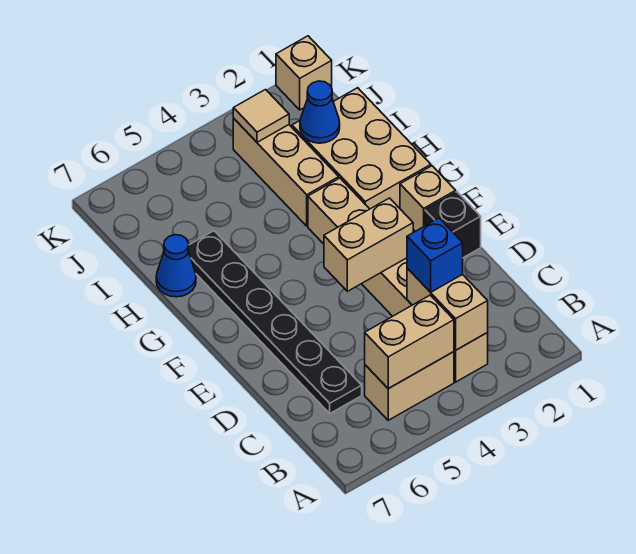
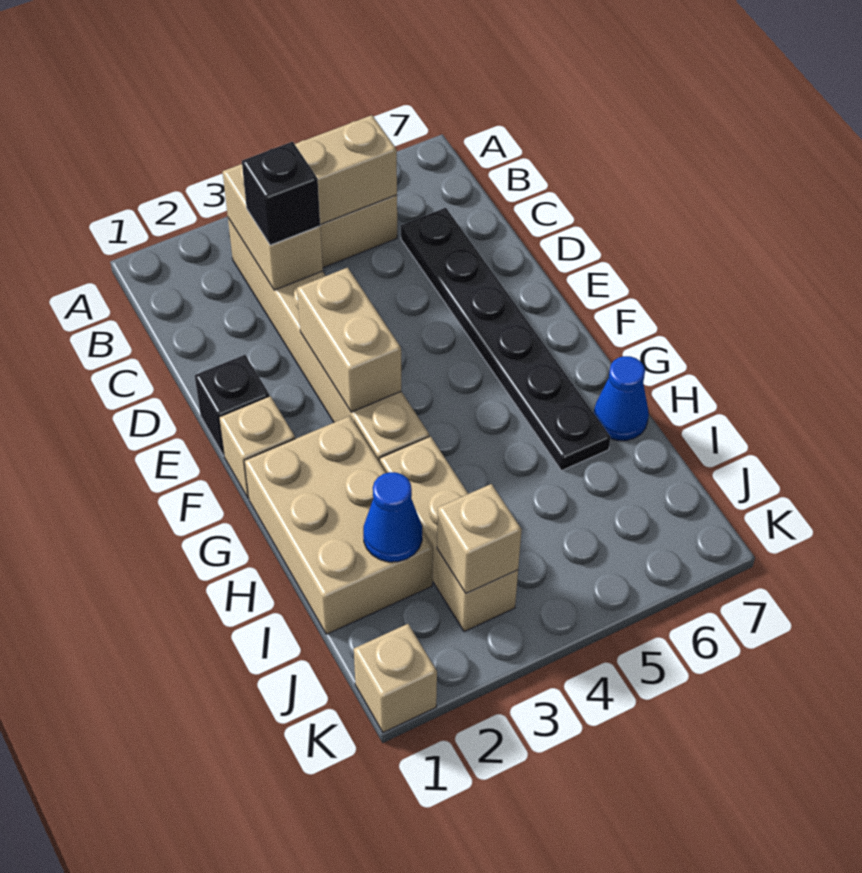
blue brick C3 level 3 -> black brick C3 level 3
tan brick E3:E4 level 2 -> tan brick E3:F3 level 2
tan tile J3 level 2 -> tan brick J3 level 2

